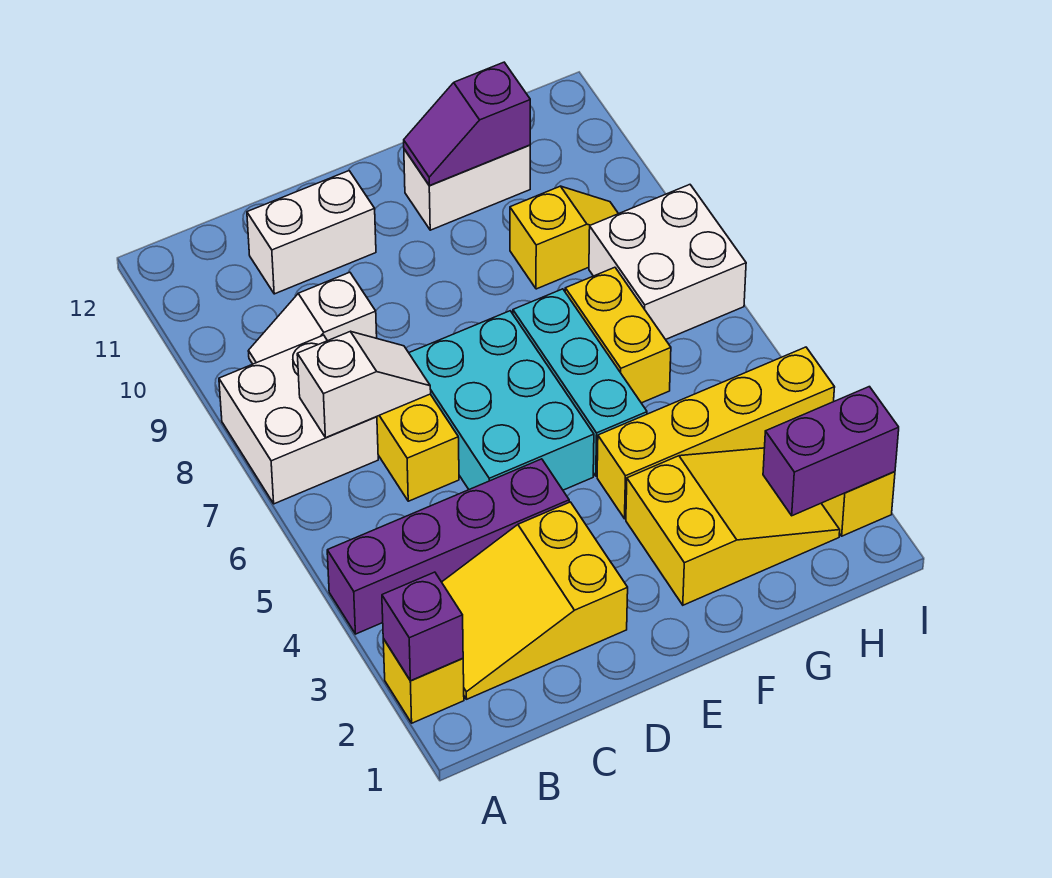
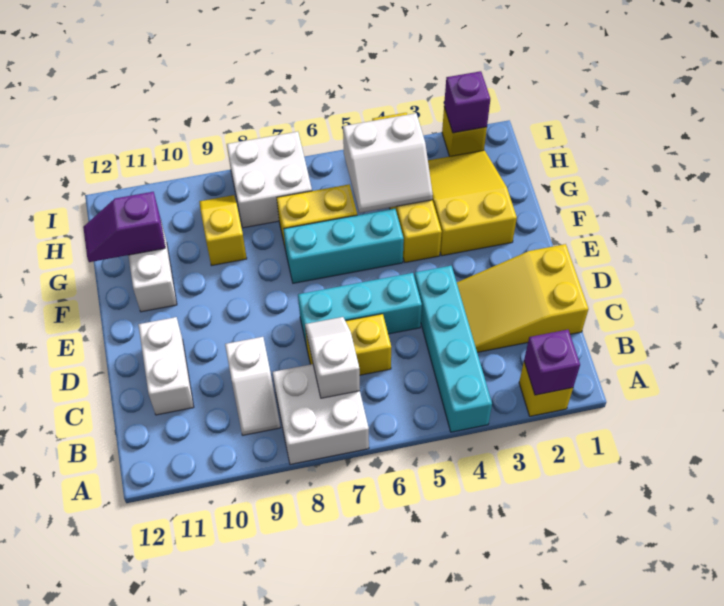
purple brick A4:D4 level 1 -> cyan brick A4:D4 level 1
yellow slope B2:D3 level 1 top D -> yellow slope C1:D3 level 1 top 1
cyan brick D5:E7 level 1 -> cyan brick D5:D7 level 1
purple slope F11:G11 level 2 top G -> purple slope G11:G12 level 2 top 11
none -> white slope G4:H5 level 2 top H
purple brick H2:I2 level 2 -> purple brick I2 level 2

